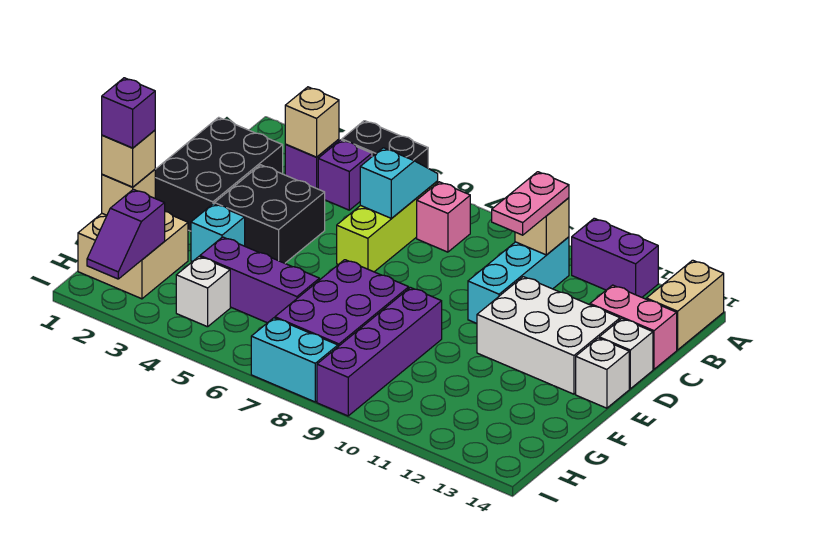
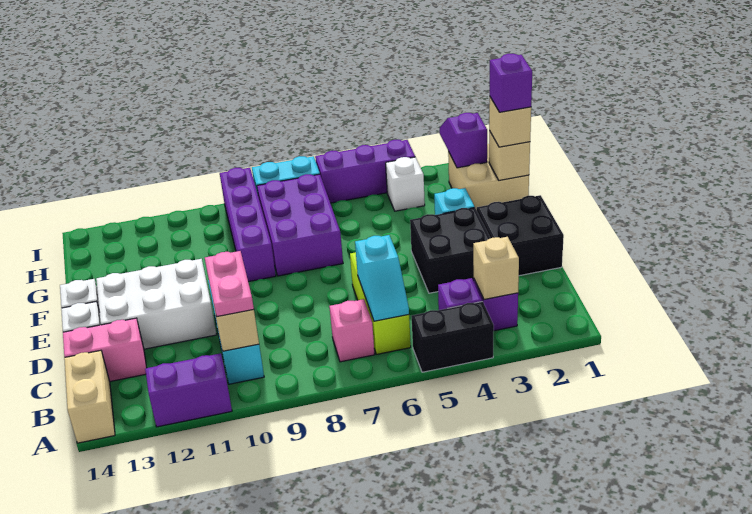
black brick C1:E2 level 1 -> black brick D1:E2 level 1
purple brick G4:G6 level 1 -> purple brick I4:I6 level 1

